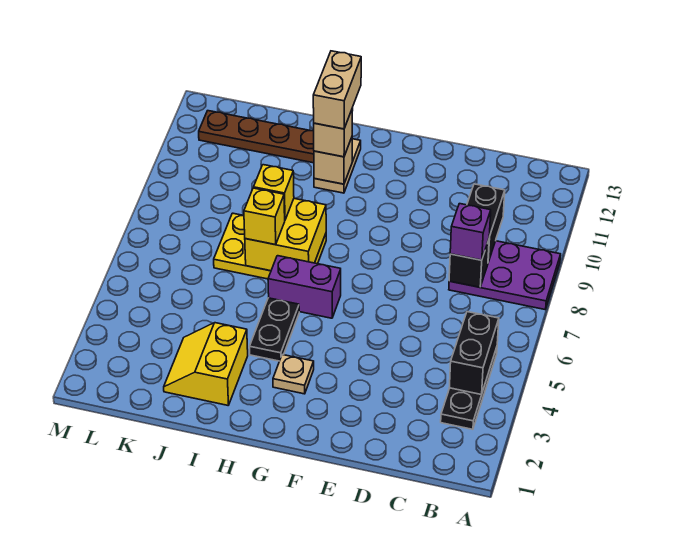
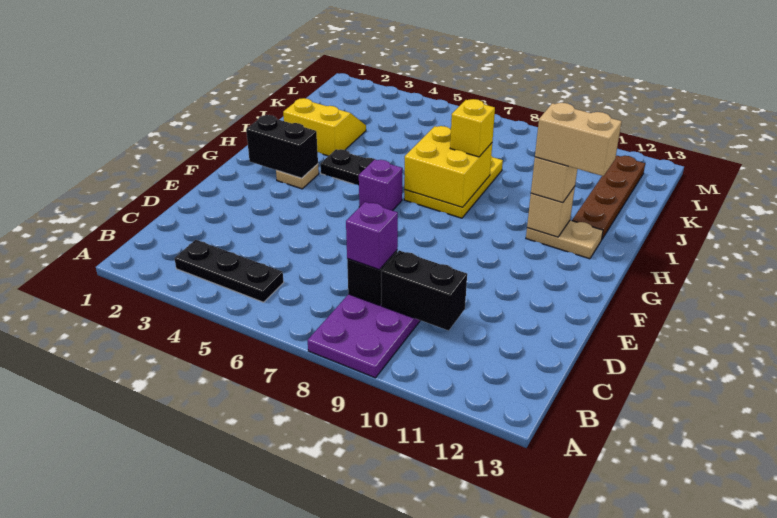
black brick B4:B5 level 2 -> black brick G2:G3 level 2
purple brick G6:H6 level 1 -> purple brick G6 level 1
yellow brick I7 level 3 -> none

